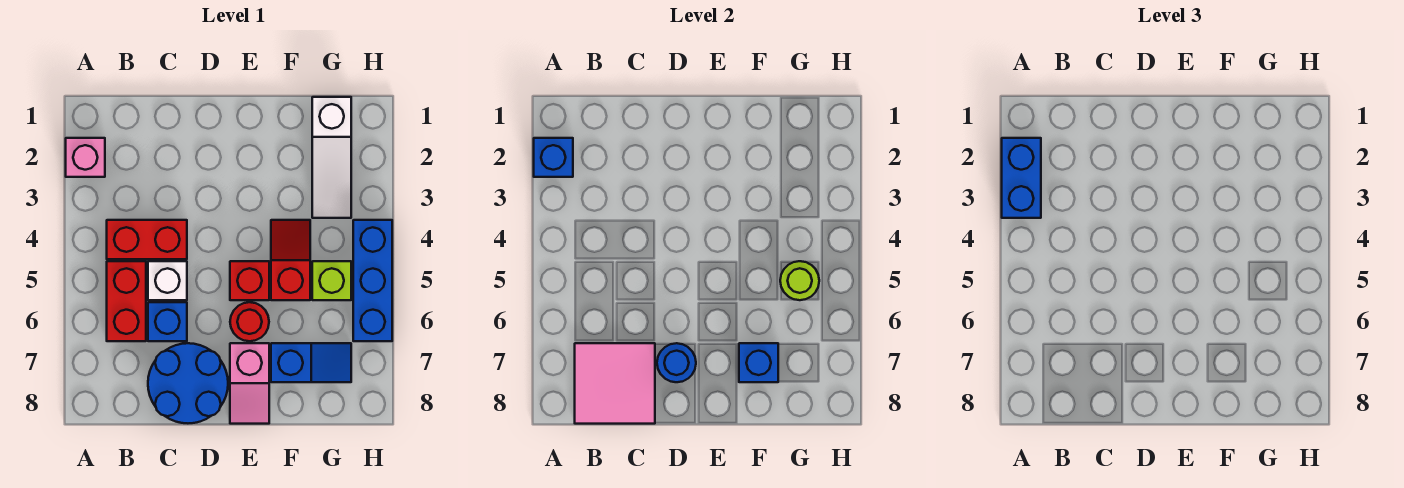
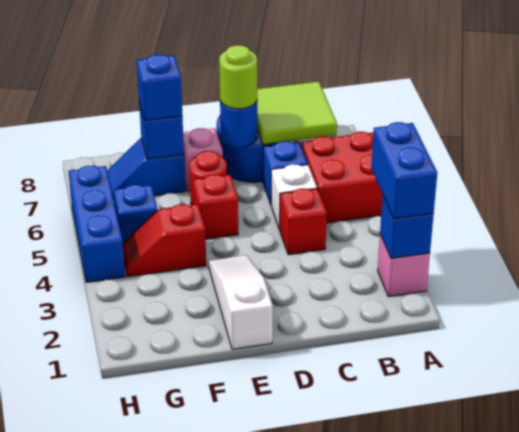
red brick B4:C4 level 1 -> red brick C4 level 1
red brick B5:B6 level 1 -> red brick A5:B6 level 1
pink tile B7:C8 level 2 -> lime tile B7:C8 level 2
red slope F4:F5 level 1 top 5 -> red slope F4:G4 level 1 top F
none -> blue brick F7 level 3
white slope G1:G3 level 1 top 1 -> white slope E1:E3 level 1 top 1
lime brick G5 level 1 -> blue brick G5 level 1
lime round brick G5 level 2 -> lime round brick D7 level 3

